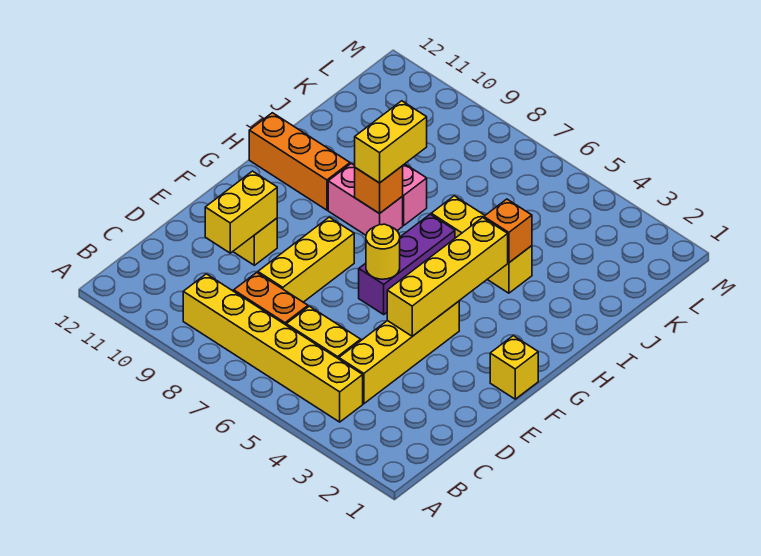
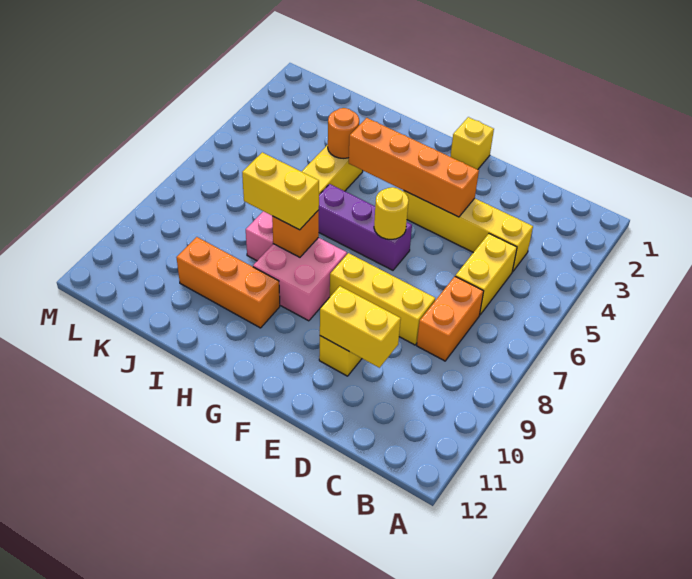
yellow brick B4:B9 level 1 -> none
yellow brick E4:H4 level 2 -> orange brick E4:H4 level 2
pink brick H8:H9 level 1 -> pink brick G8:H9 level 1
orange brick H10:H12 level 1 -> orange brick H10:J10 level 1
orange brick I4 level 2 -> orange round brick I4 level 2

